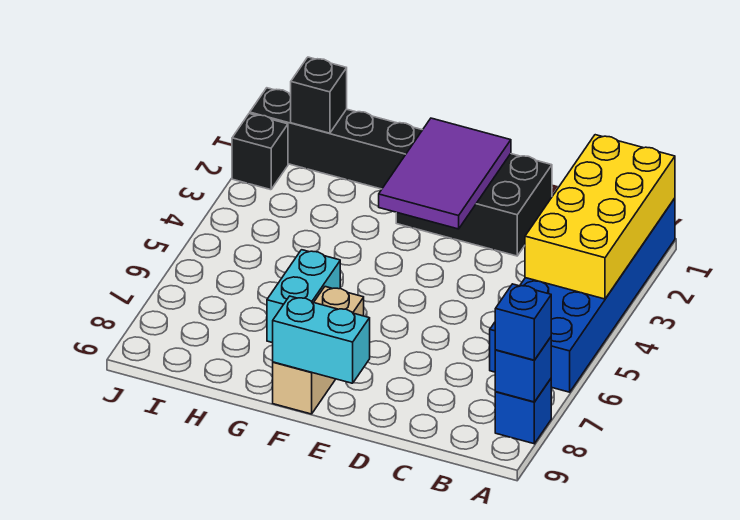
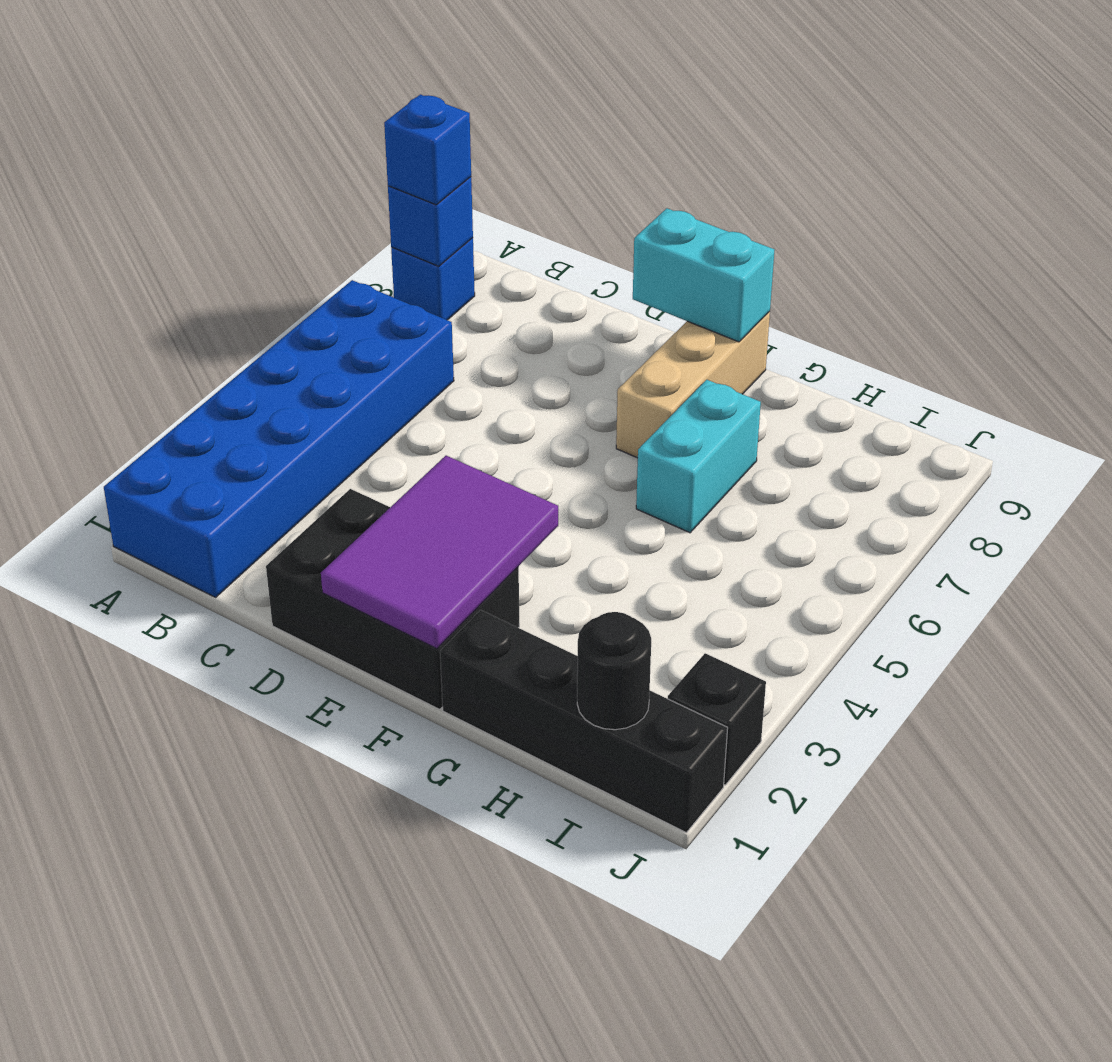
yellow brick A1:B4 level 2 -> none
black brick I1 level 2 -> black round brick I1 level 2

